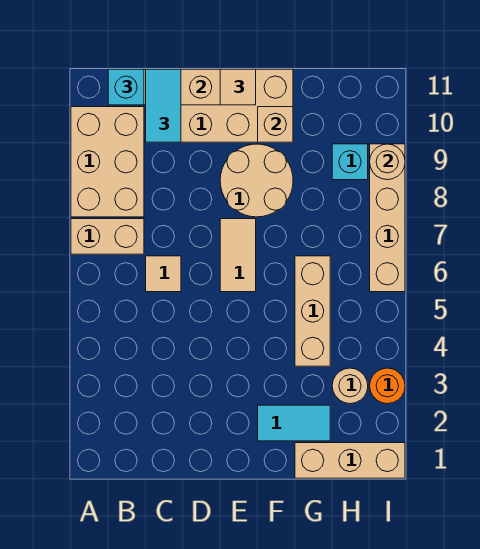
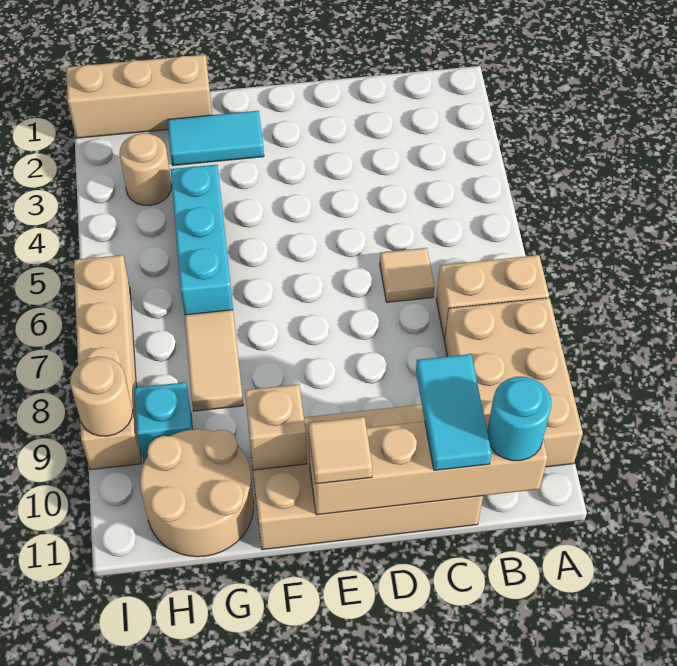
cyan brick B11 level 3 -> cyan round brick B11 level 3
tan tile E6:E7 level 1 -> tan tile G7:G8 level 1
tan round brick E8:F9 level 1 -> tan round brick G10:H11 level 1
tan brick G4:G6 level 1 -> cyan brick G4:G6 level 1
orange round brick I3 level 1 -> none

